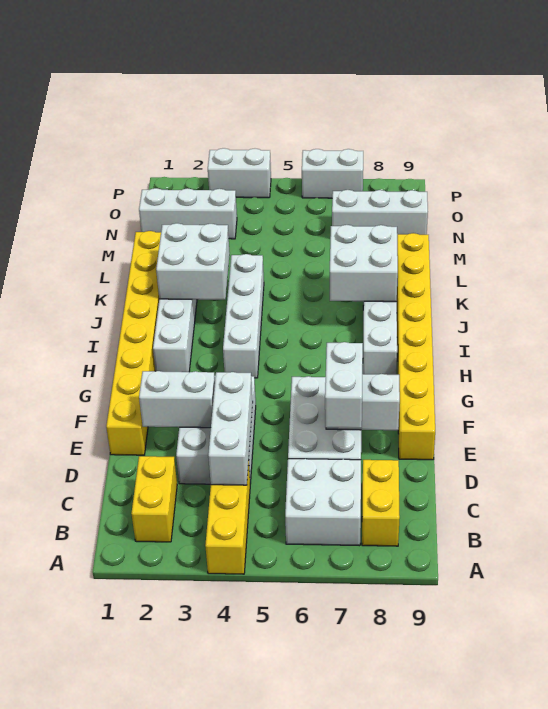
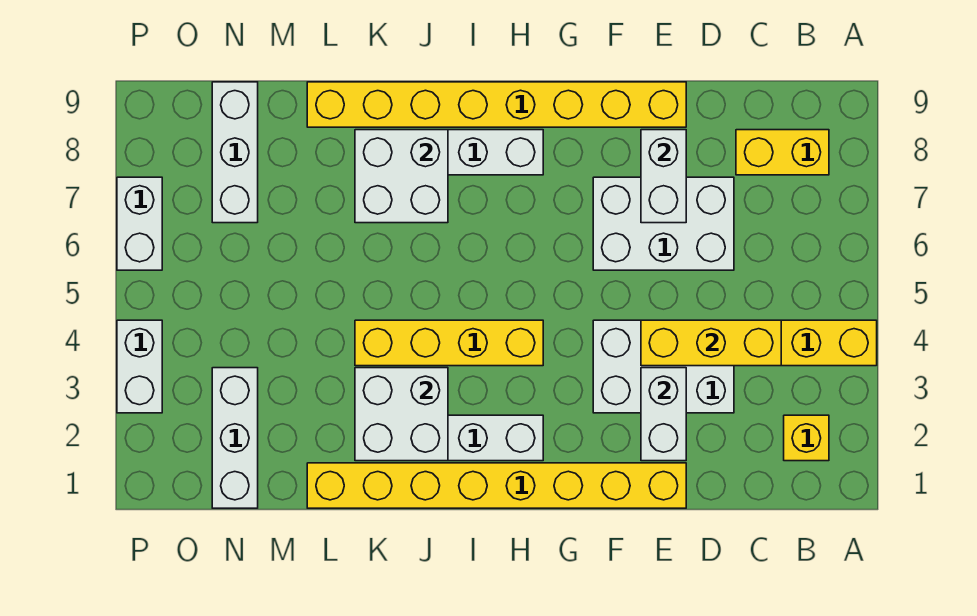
yellow brick B2:C2 level 1 -> yellow brick B2 level 1
white brick B6:C7 level 1 -> none
white brick C4:E4 level 2 -> yellow brick C4:E4 level 2
white brick D7:E7 level 3 -> none
white brick H4:K4 level 1 -> yellow brick H4:K4 level 1

